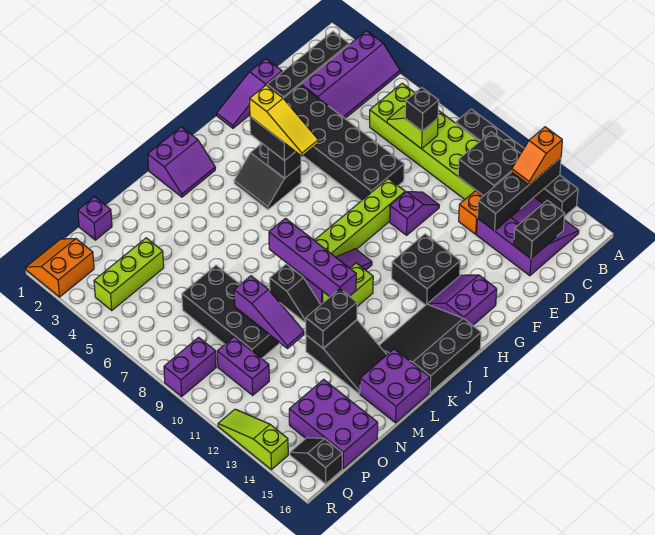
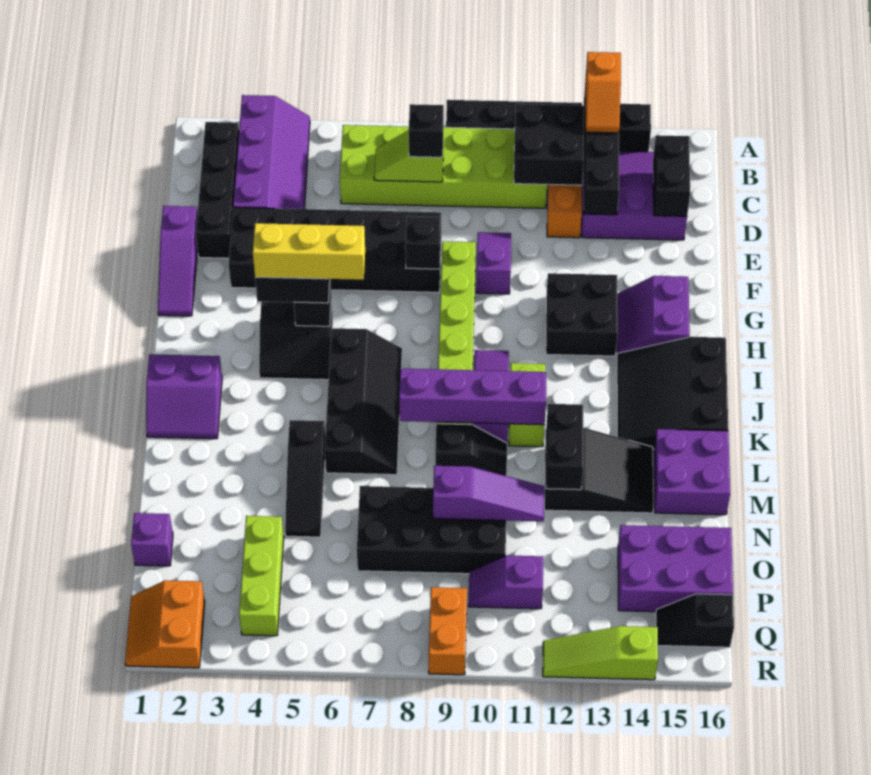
none -> black brick F8 level 2
yellow slope H4:H6 level 4 top 4 -> yellow brick H4:H6 level 4
none -> black slope I6:L7 level 1 top 6
purple slope J1:K2 level 1 top 1 -> purple slope J1:K2 level 1 top J
none -> black slope L5:N5 level 1 top L
purple brick P10:P11 level 1 -> purple slope P10:P11 level 1 top 11
purple brick Q9:R9 level 1 -> orange brick Q9:R9 level 1

